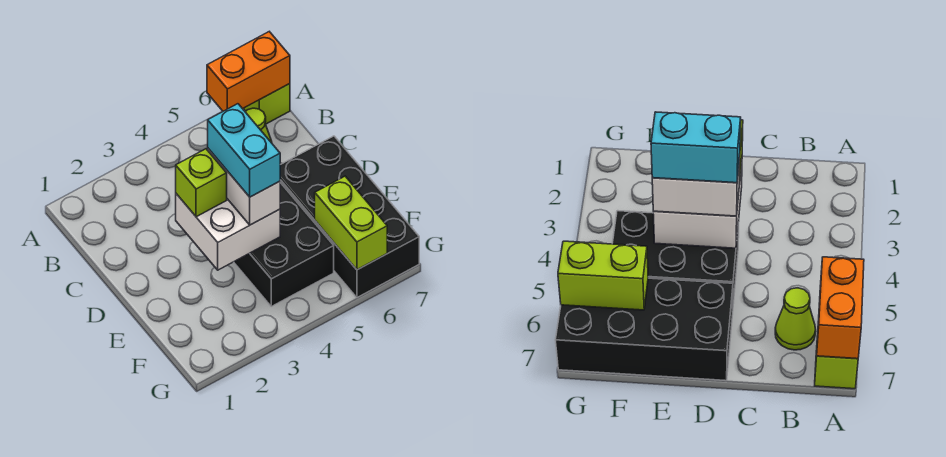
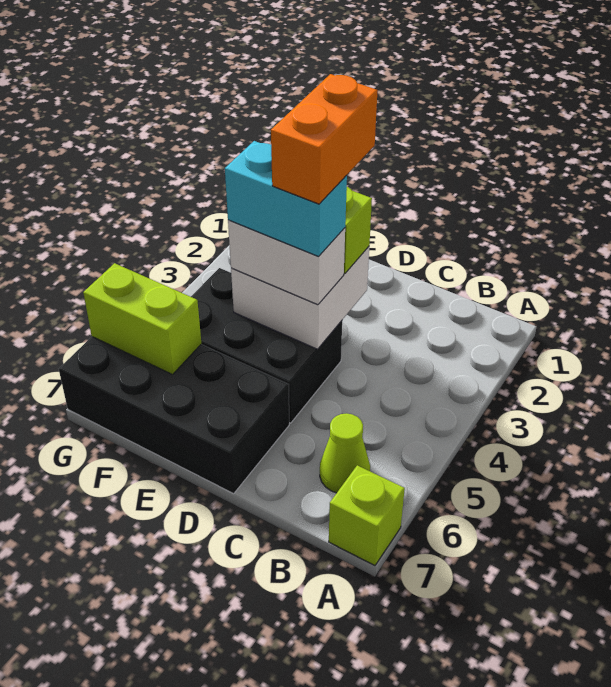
orange brick A6:A7 level 2 -> orange brick D3:D4 level 5

